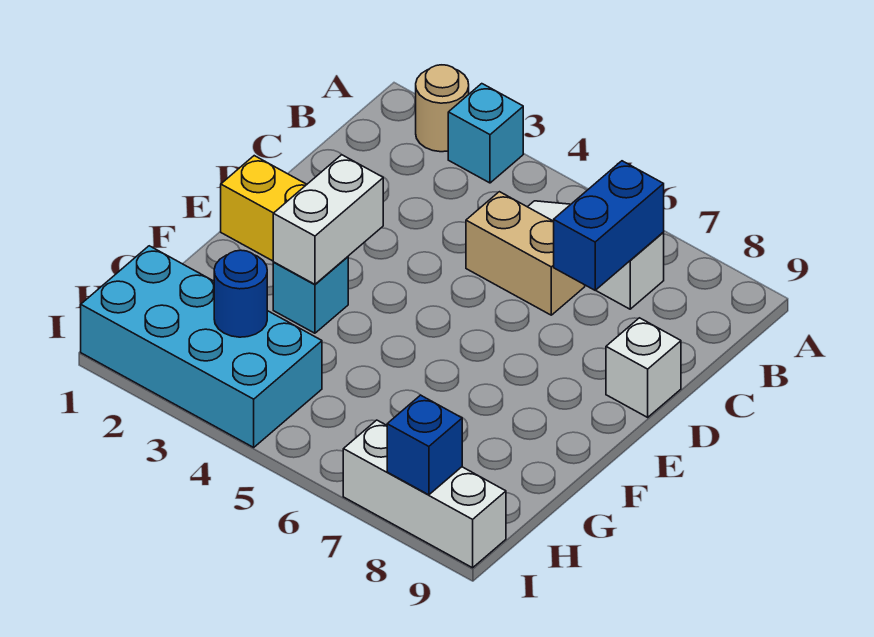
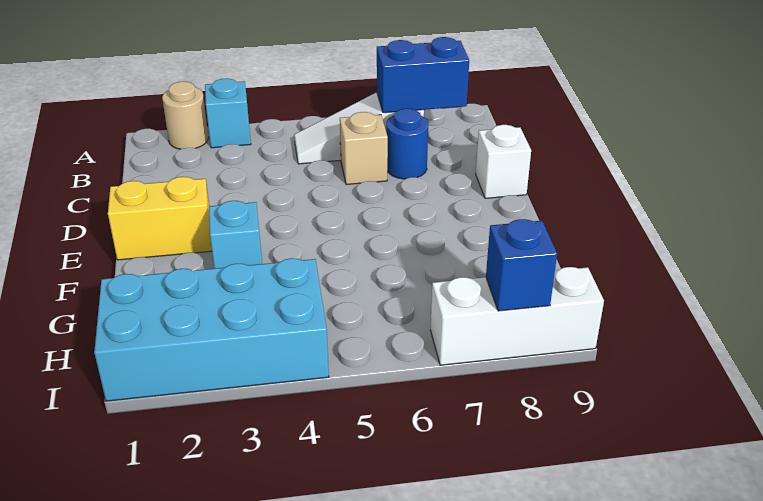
blue brick B7:C7 level 2 -> blue brick B7:B8 level 2
tan brick C5:C6 level 1 -> tan brick C6 level 1
white brick E3:F3 level 2 -> none
blue round brick H3 level 2 -> blue round brick C7 level 1

